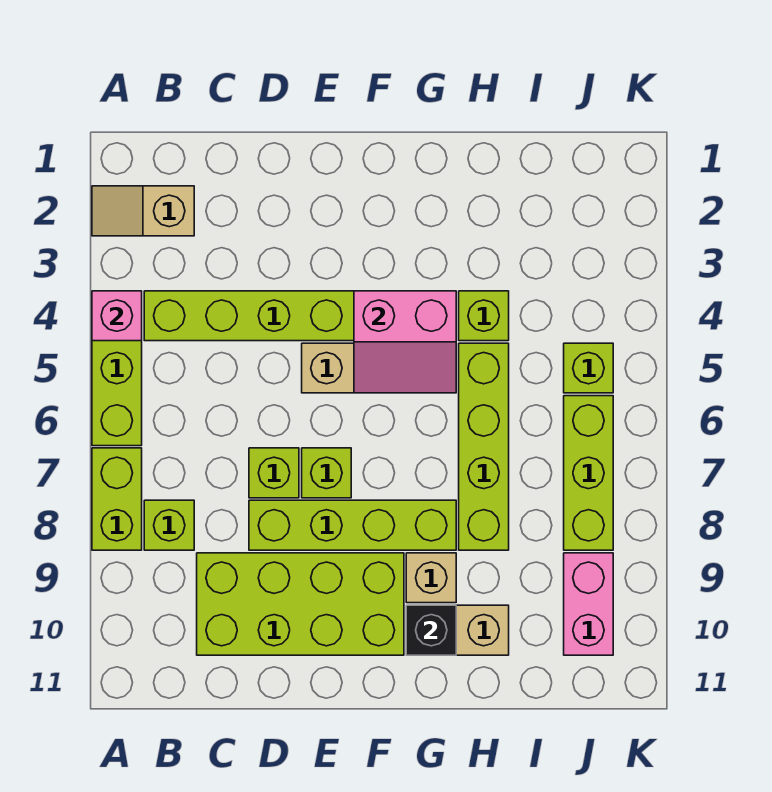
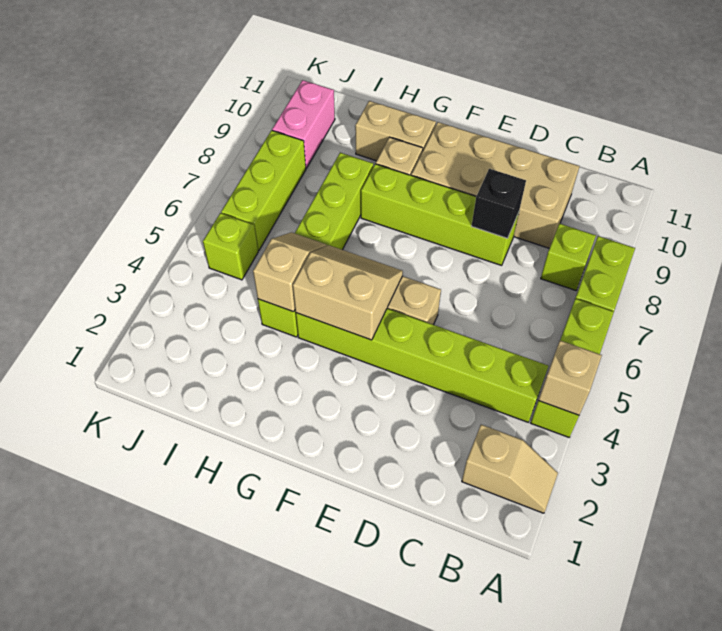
pink brick A4 level 2 -> tan brick A4 level 2
lime brick C9:F10 level 1 -> tan brick C9:F10 level 1
lime brick D7 level 1 -> none
lime brick E7 level 1 -> none
pink slope F4:G5 level 2 top 4 -> tan slope F4:G5 level 2 top 4
black brick G10 level 2 -> black brick D8 level 2
none -> tan slope H4:H5 level 2 top 4

